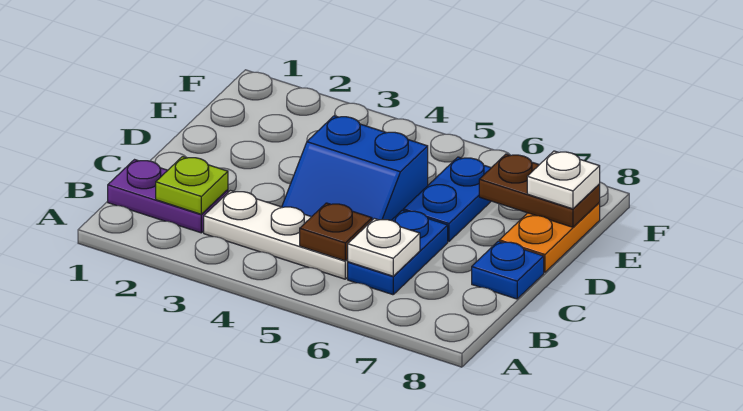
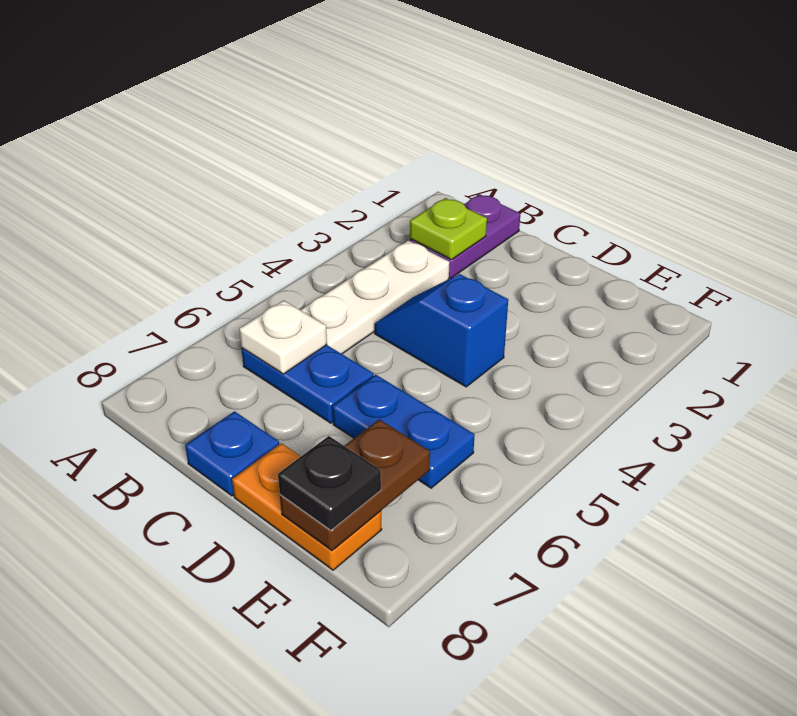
brown plate B5 level 2 -> none
blue slope C4:D5 level 1 top D -> blue slope C4:D4 level 1 top D
white plate E8 level 3 -> black plate E8 level 3

